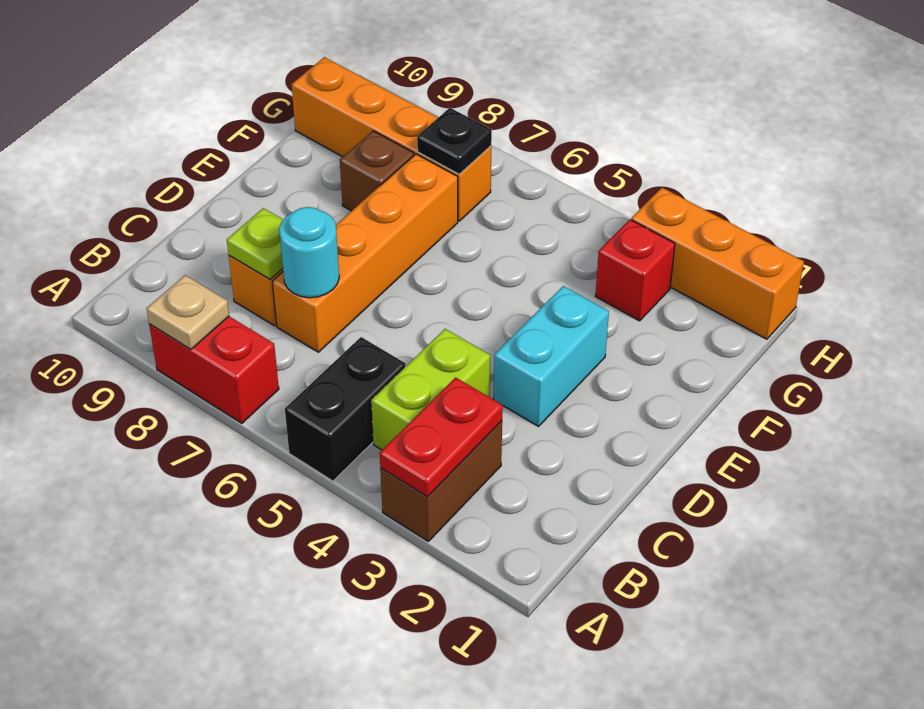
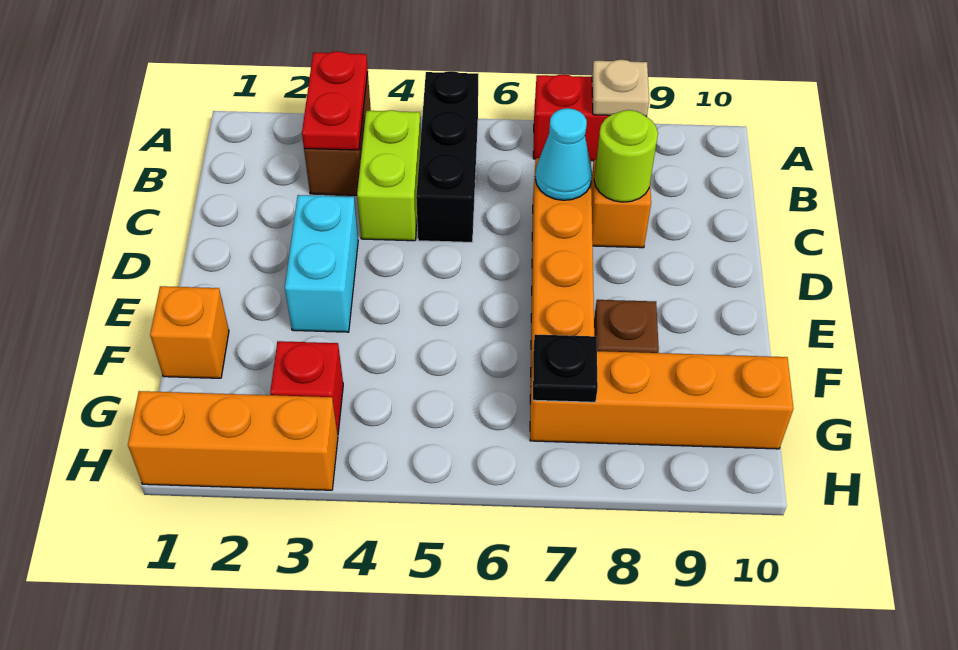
black brick A5:B5 level 1 -> black brick A5:C5 level 1
cyan round brick C7 level 2 -> cyan cone C7 level 2
lime plate C8 level 2 -> lime round brick C8 level 2
none -> orange brick F1 level 1

